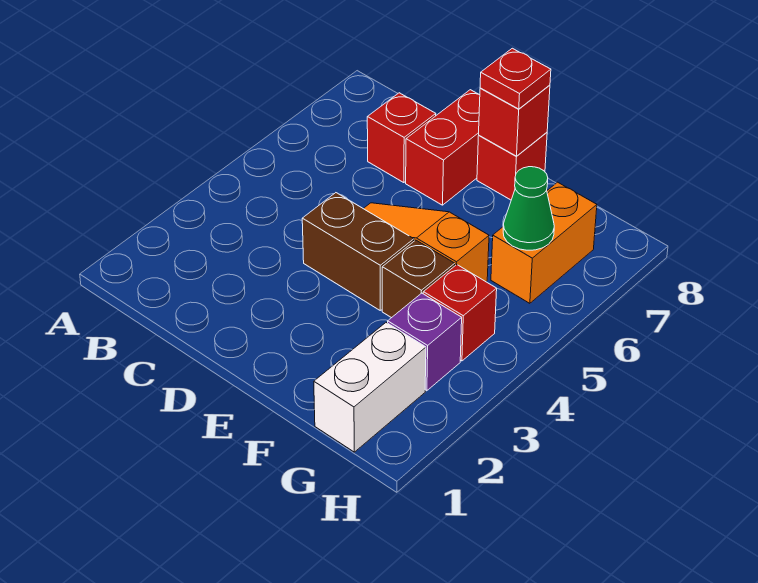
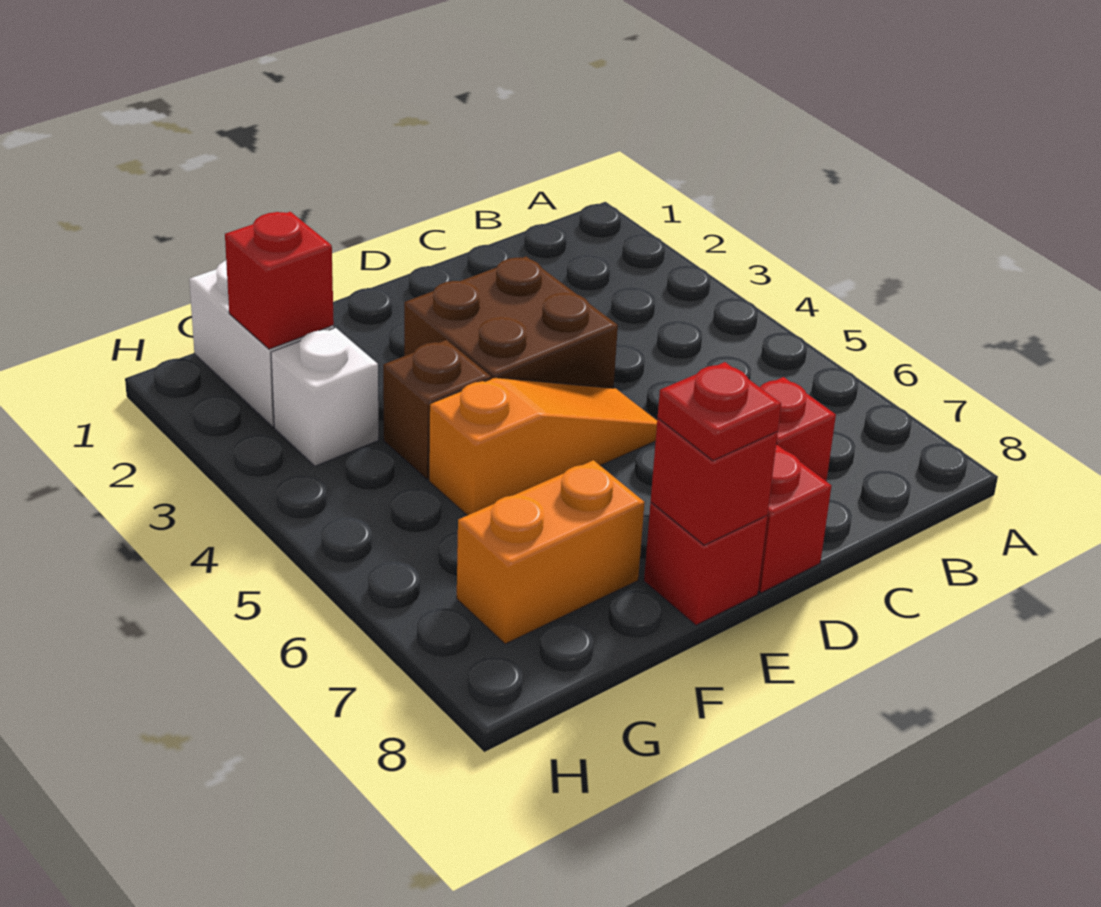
brown brick D4:E4 level 1 -> brown brick D3:E4 level 1
purple brick G3 level 1 -> white brick G3 level 1
red brick G4 level 1 -> red brick G2 level 2
orange brick G6:G7 level 1 -> orange brick F7:G7 level 1
green cone G6 level 2 -> none

